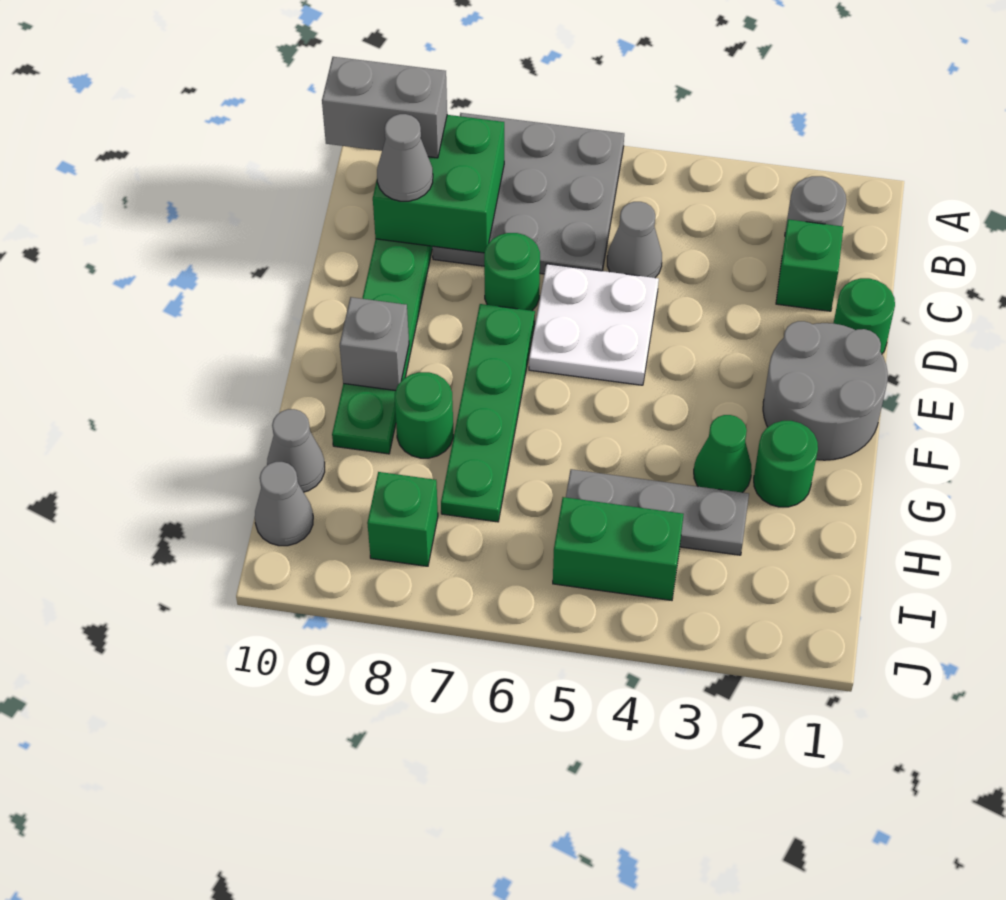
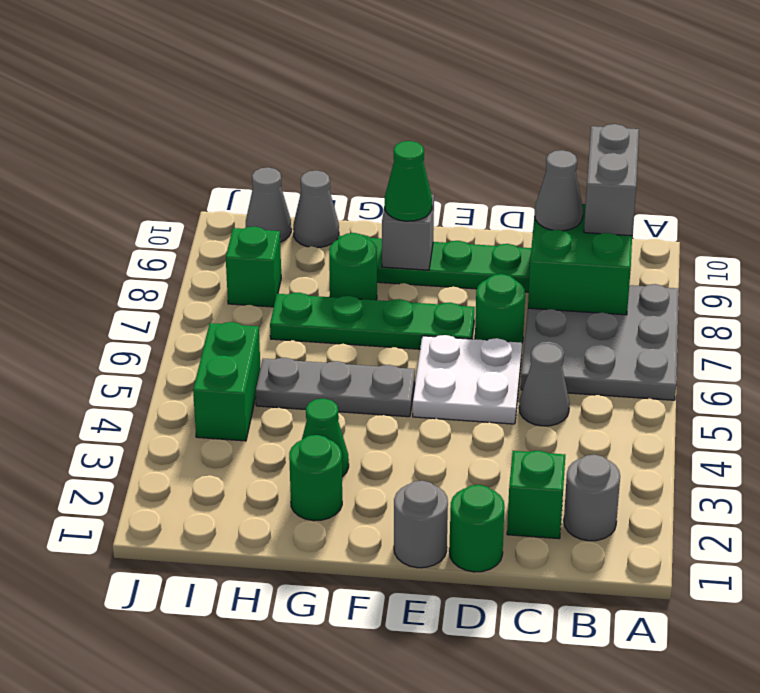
grey round brick E1:F2 level 1 -> grey round brick E1 level 1
none -> green cone F9 level 3
grey plate H3:H5 level 1 -> grey plate F5:H5 level 1

